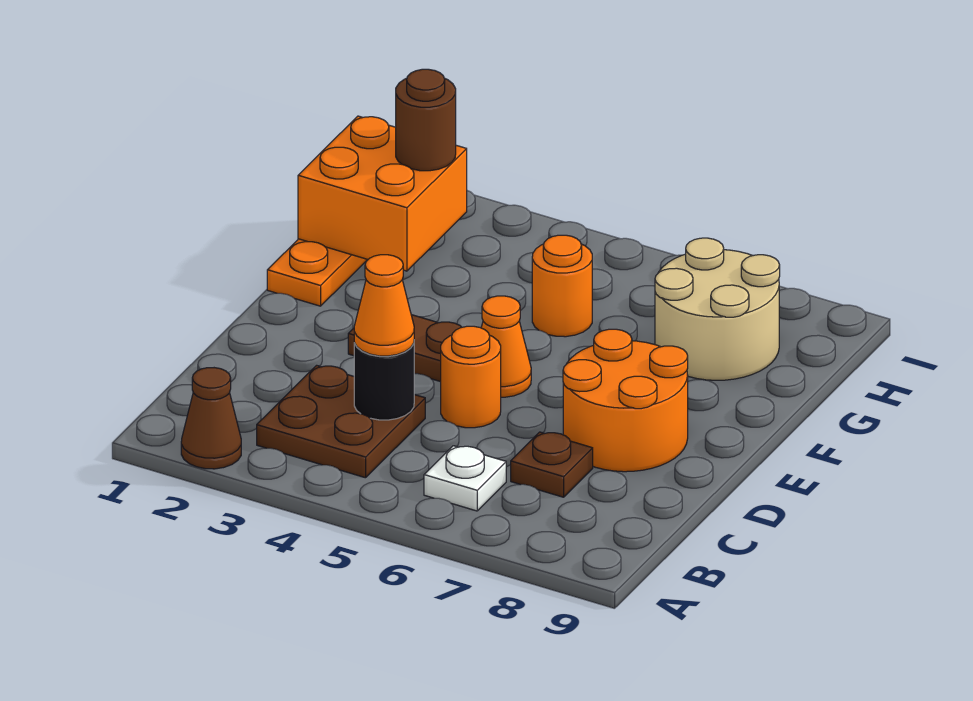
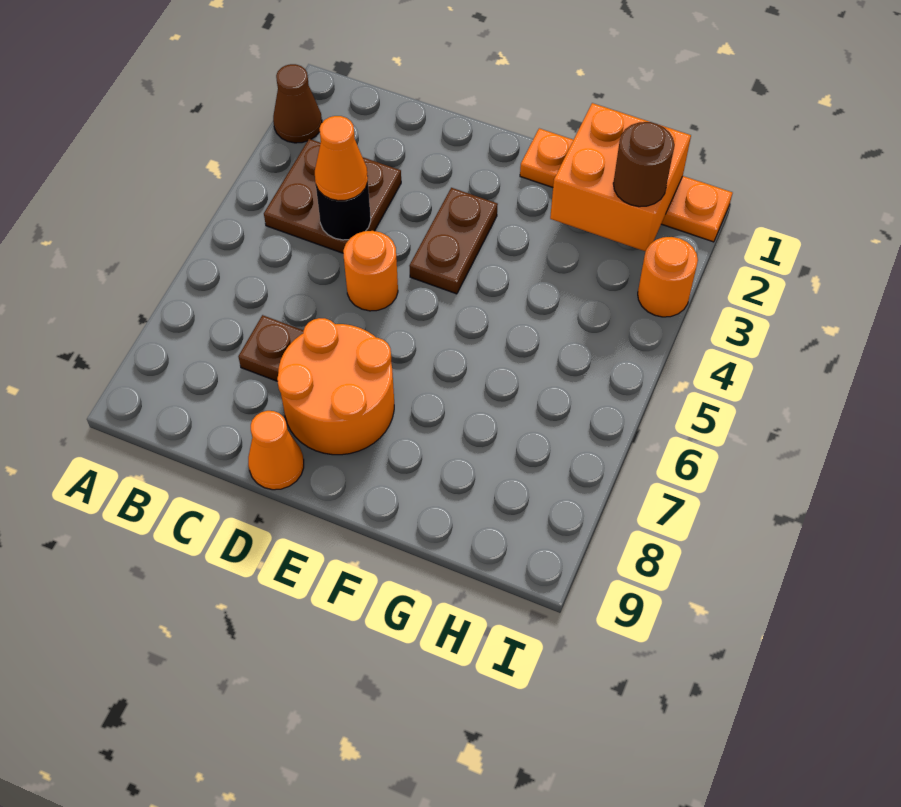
white plate B6 level 1 -> none
orange cone E5 level 1 -> orange cone D9 level 1
orange round brick G5 level 1 -> orange round brick I3 level 1
tan round brick G7:H8 level 1 -> none

